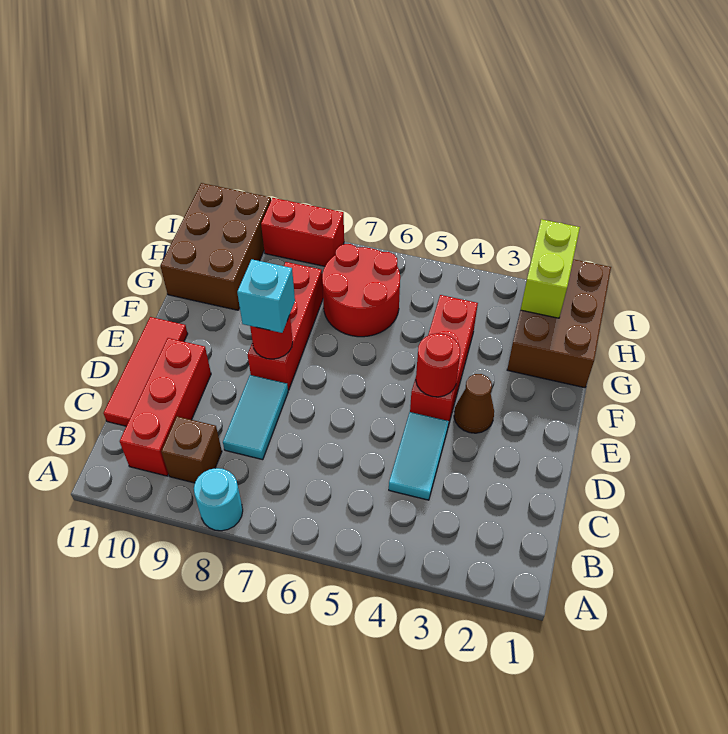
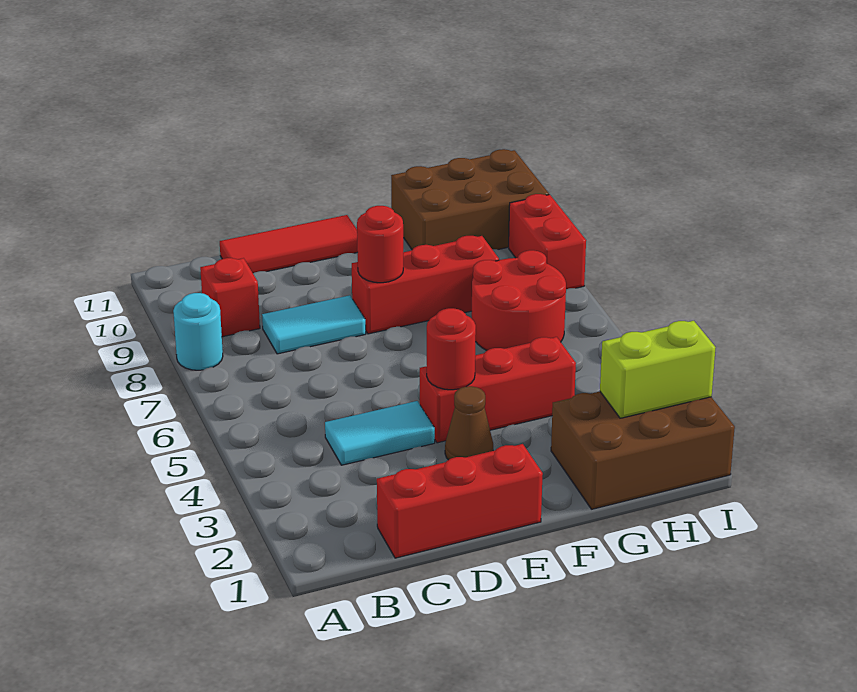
brown brick B9 level 1 -> red brick B9 level 1
red brick B10:D10 level 1 -> red brick C1:E1 level 1
cyan brick E8 level 3 -> none

